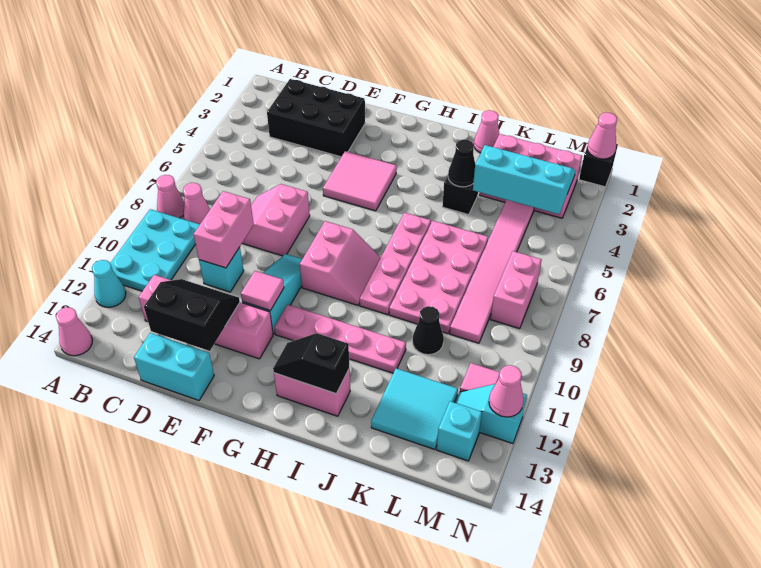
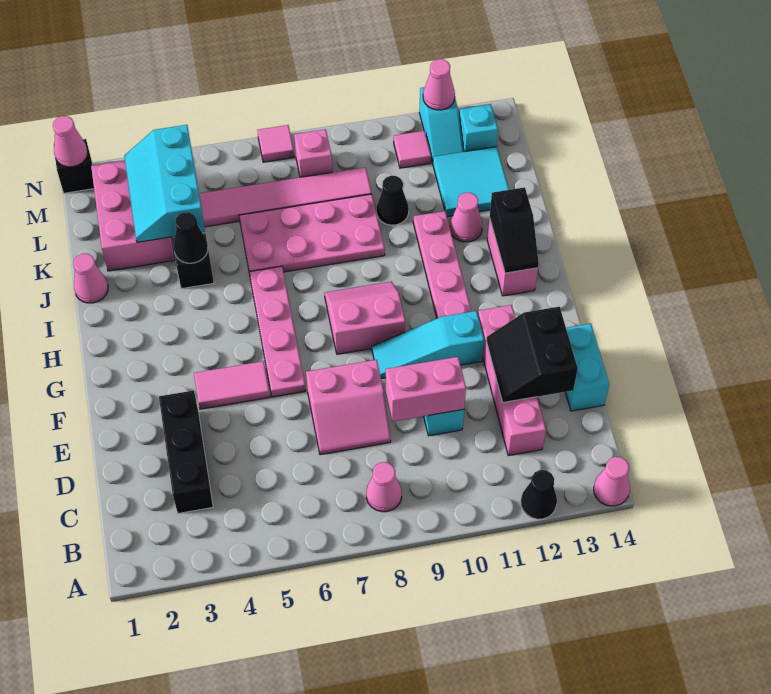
pink cone A8 level 1 -> pink cone J12 level 1
cyan plate A9:B11 level 1 -> none
cyan cone A12 level 1 -> black cone A12 level 1
black brick C2:E3 level 1 -> black brick C3:E3 level 1
pink tile F4:G5 level 1 -> pink tile F4:F5 level 1
pink tile F11 level 2 -> pink tile N7 level 1
pink plate I6:I9 level 1 -> pink plate F6:I6 level 1
pink brick M7:M8 level 1 -> pink brick M8 level 1

